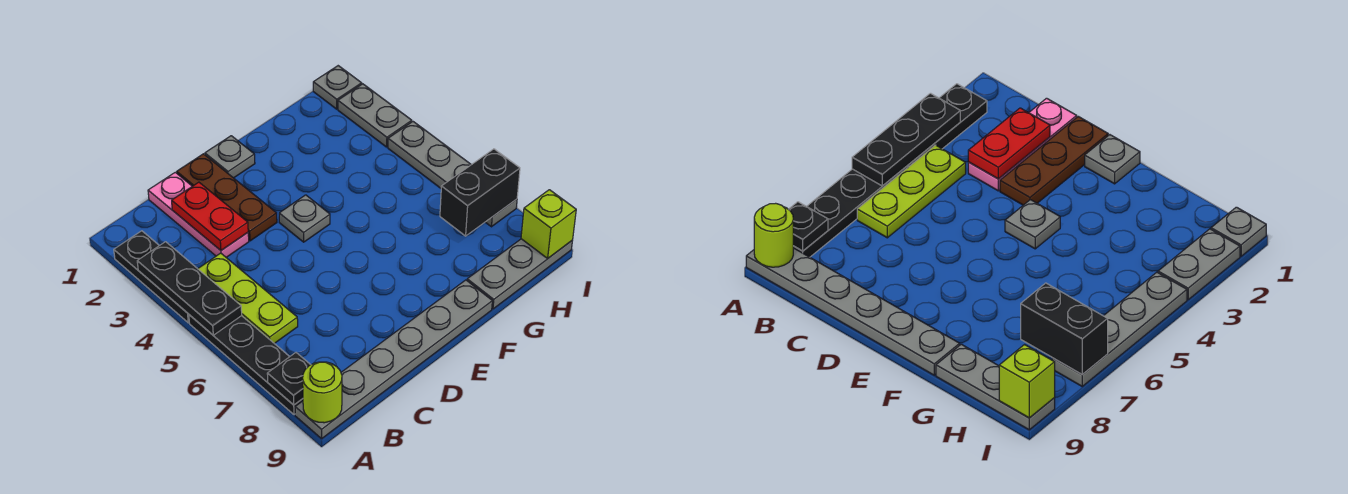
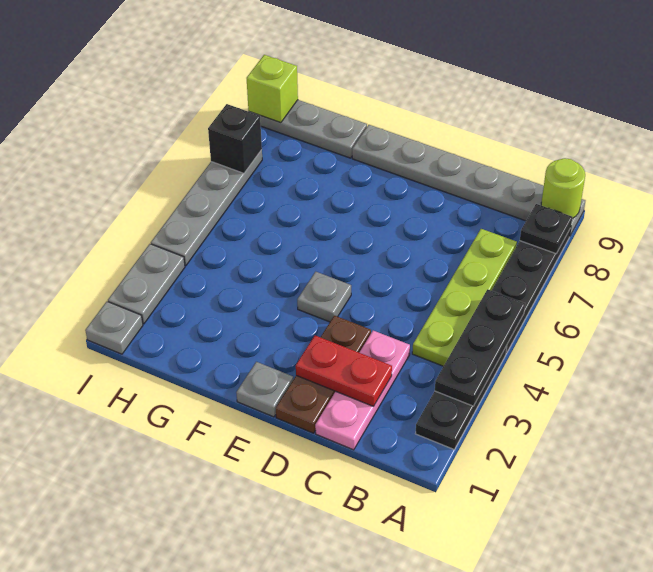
lime plate B4:B6 level 1 -> lime plate B4:B7 level 1
red plate C2:C3 level 2 -> red plate C2:D2 level 2
black brick H7:I7 level 2 -> black brick I7 level 2

